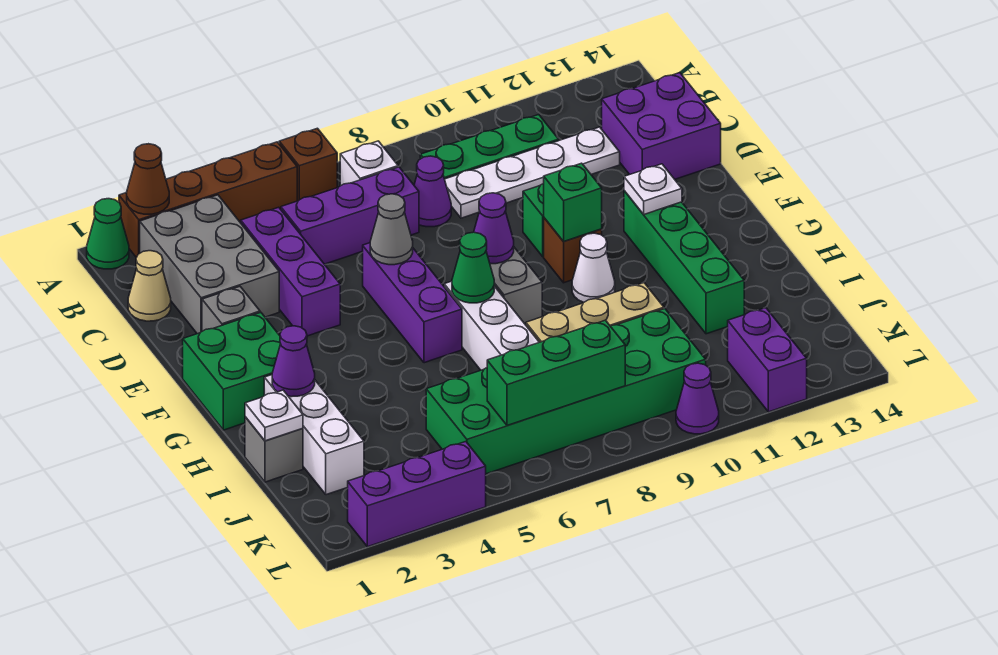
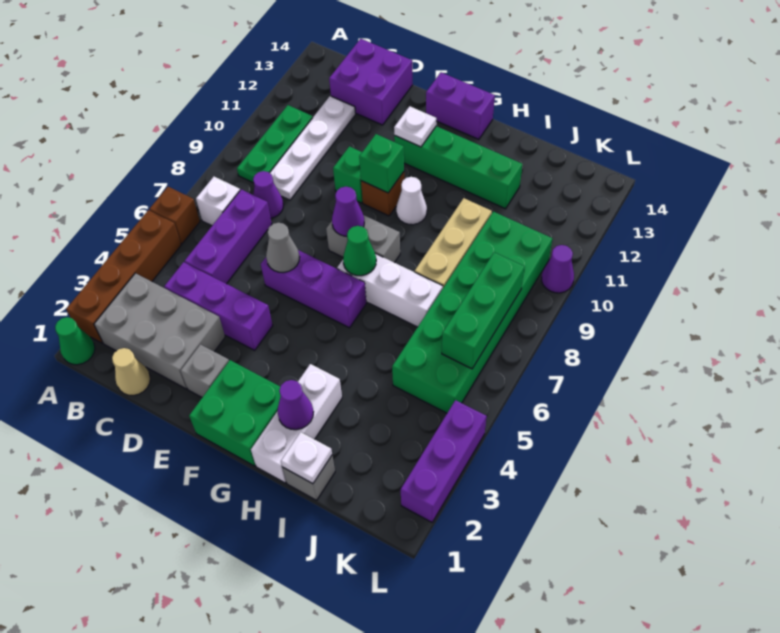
brown cone A2 level 2 -> none
white brick H2:J2 level 1 -> white brick H1:H3 level 1
purple brick K12:L12 level 1 -> purple brick F14:G14 level 1

